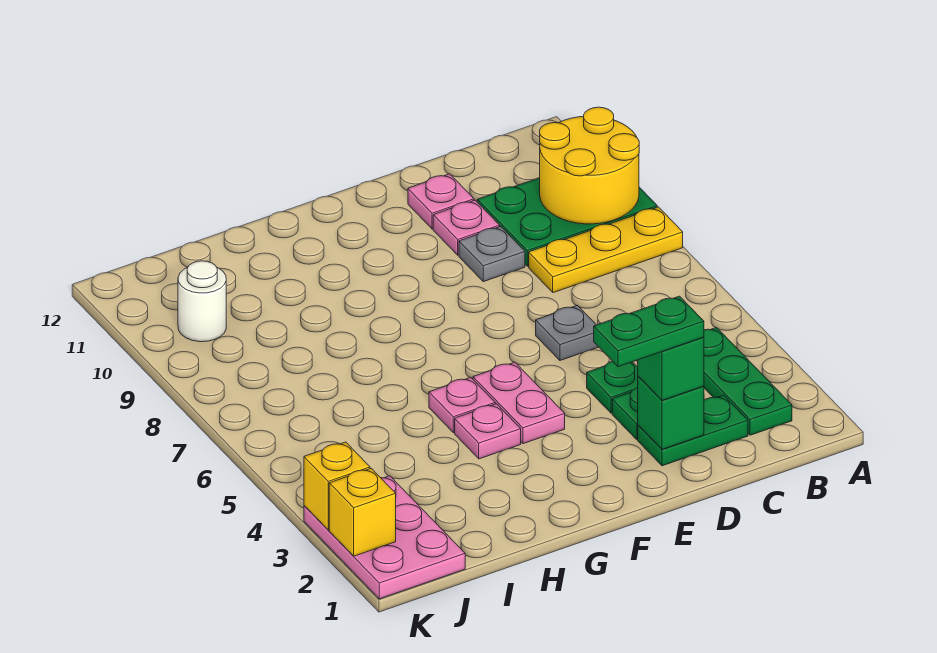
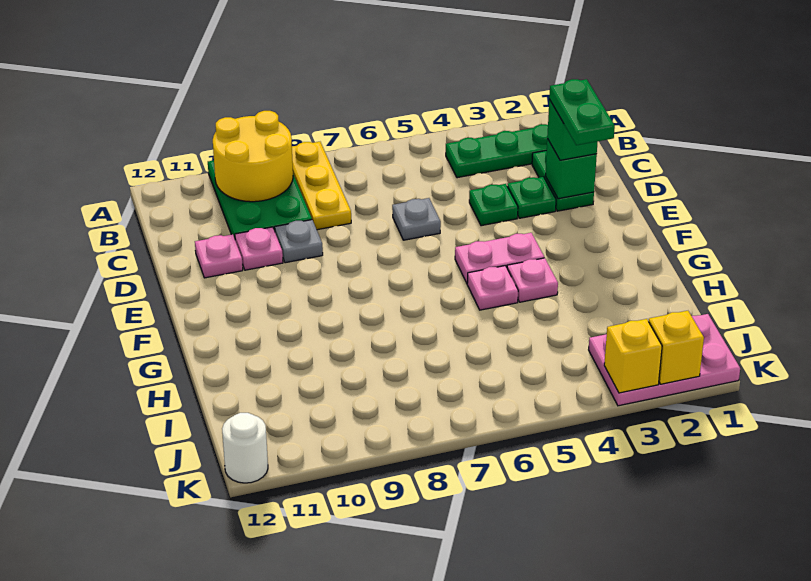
white round brick J10 level 1 -> white round brick K12 level 1

